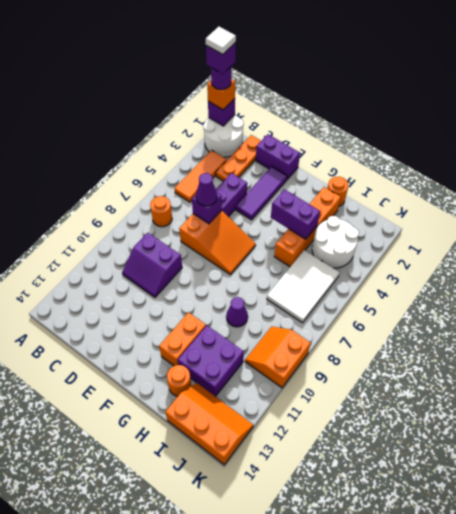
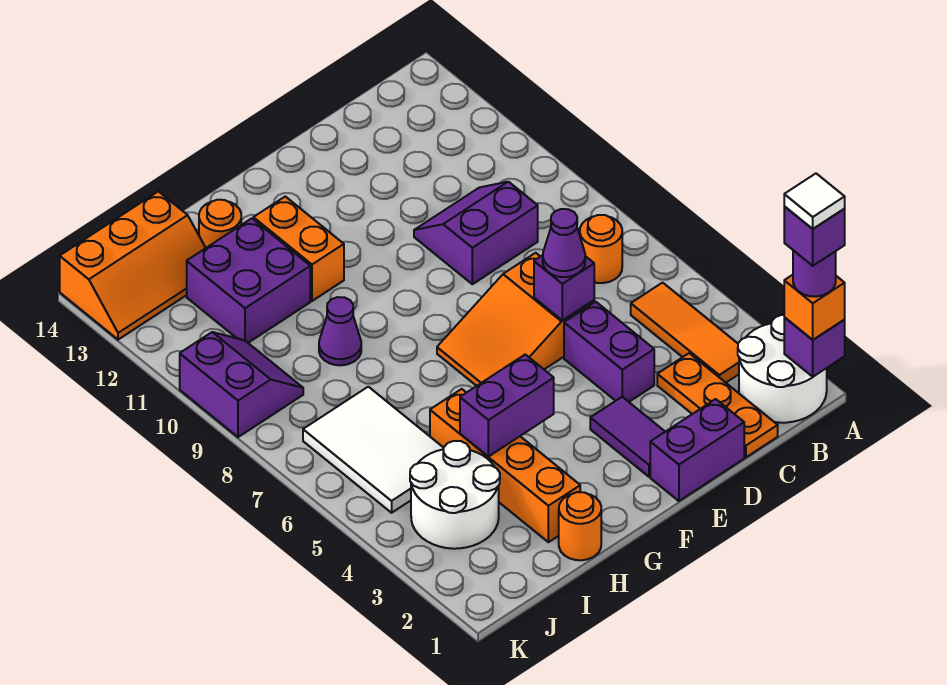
purple tile E2:E4 level 1 -> purple tile E2:E3 level 1
orange slope J9:K10 level 1 top K -> purple slope J9:K10 level 1 top K

